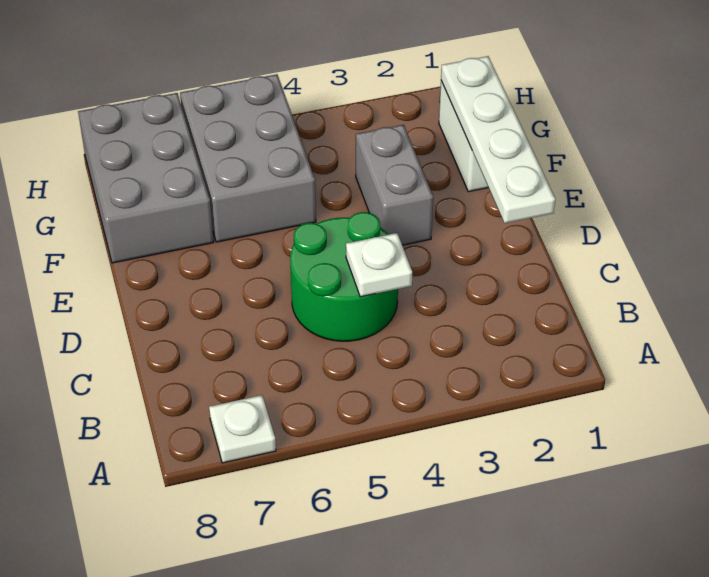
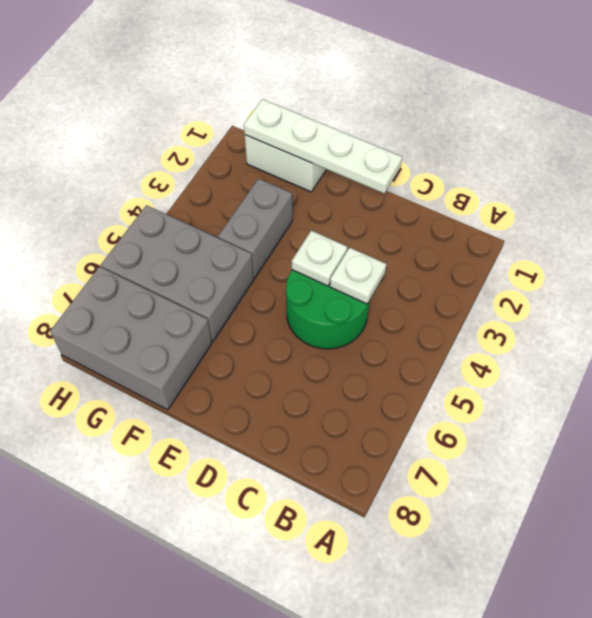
white plate A7 level 1 -> white plate D4 level 2
grey brick E3:F3 level 1 -> grey brick F3:F4 level 1

